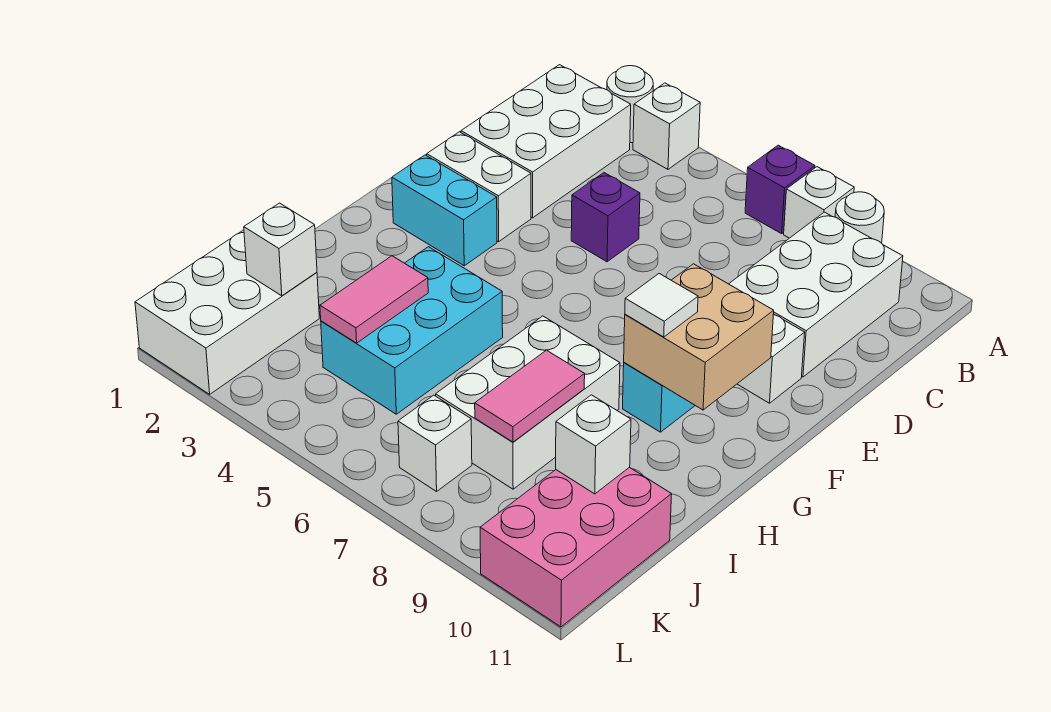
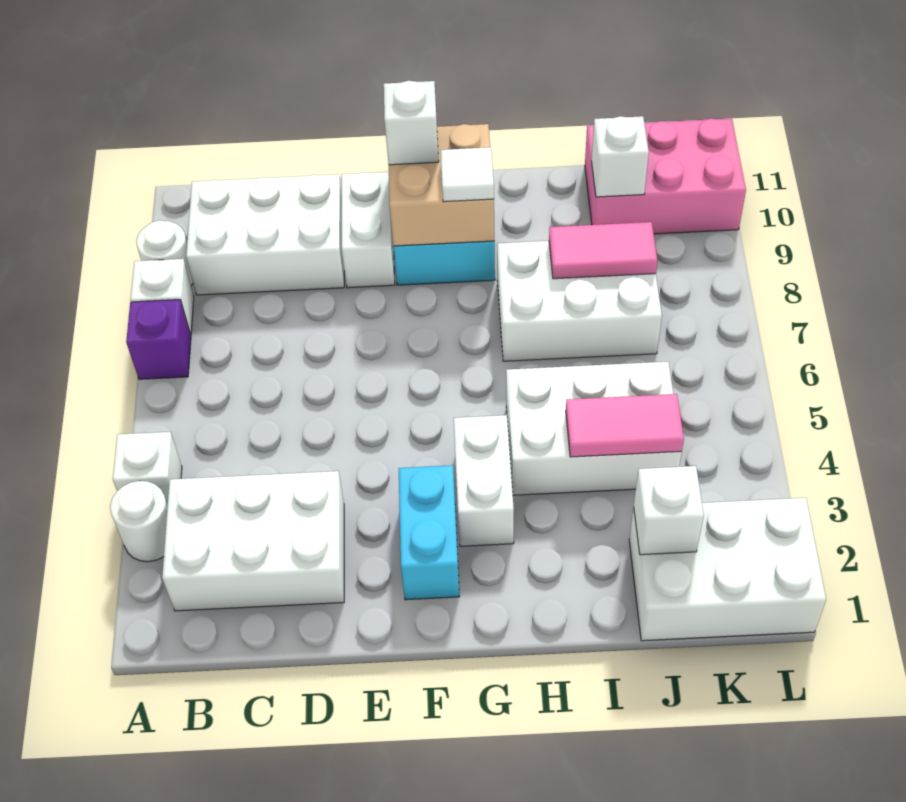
purple brick D5 level 1 -> none
white brick E2:E3 level 1 -> white brick G3:G4 level 1
cyan brick H4:J5 level 1 -> white brick H4:J5 level 1
white brick K7 level 1 -> white brick F10 level 3

